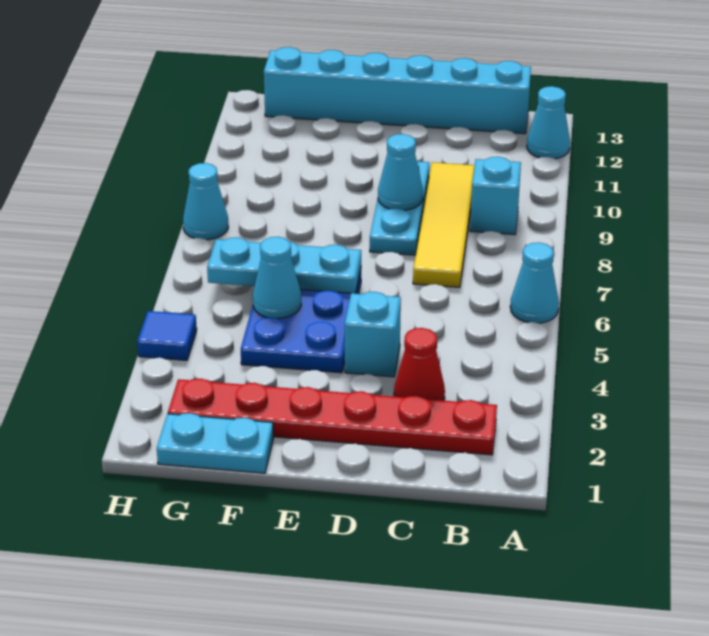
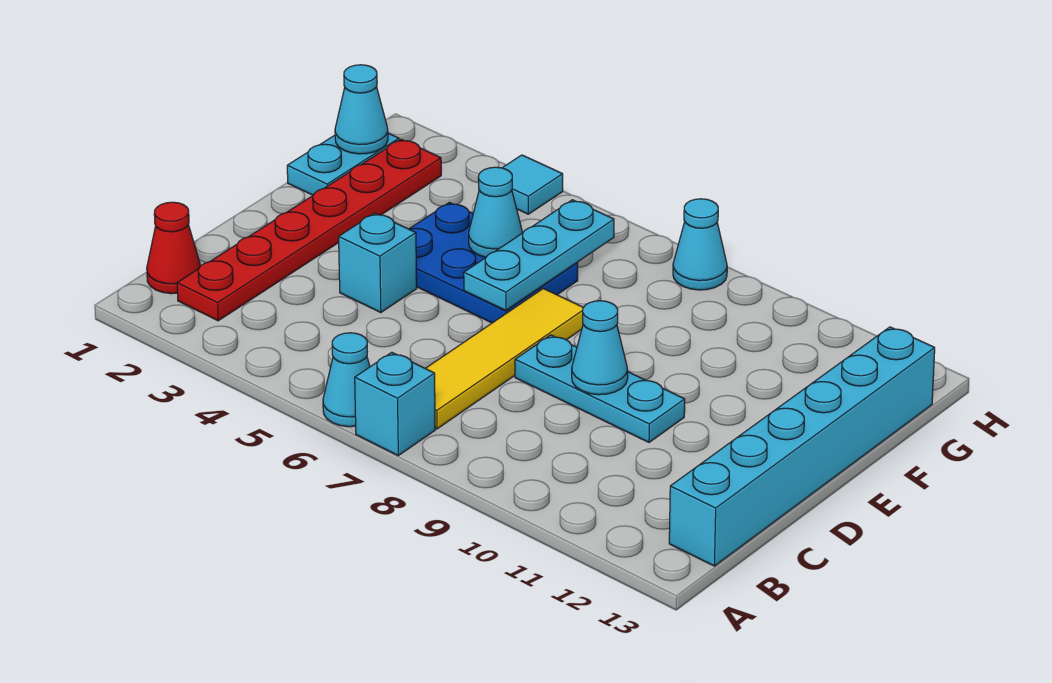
cyan cone A12 level 1 -> cyan cone G1 level 2
cyan brick B9 level 1 -> cyan brick A7 level 1
red cone C3 level 1 -> red cone B1 level 1
yellow tile C7:C10 level 1 -> yellow tile B7:E7 level 1
blue tile H4 level 1 -> cyan tile H4 level 1

